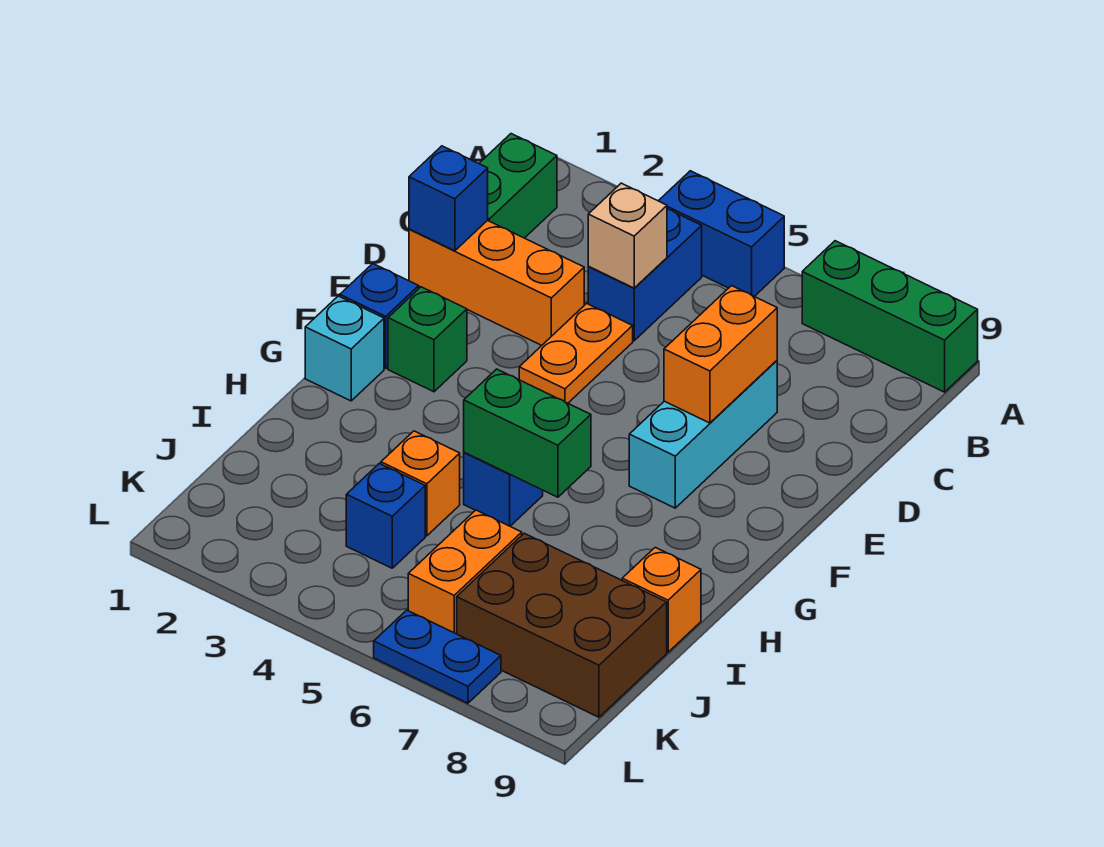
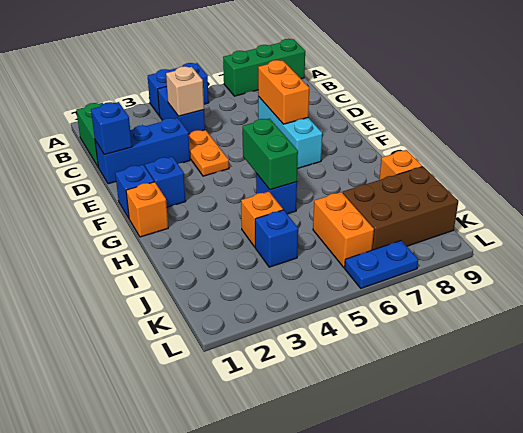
orange brick D1:D3 level 1 -> blue brick D1:D3 level 1
green brick F2 level 1 -> blue brick F2 level 1
cyan brick G1 level 1 -> orange brick G1 level 1
green brick H5:H6 level 2 -> green brick G5:H5 level 2

